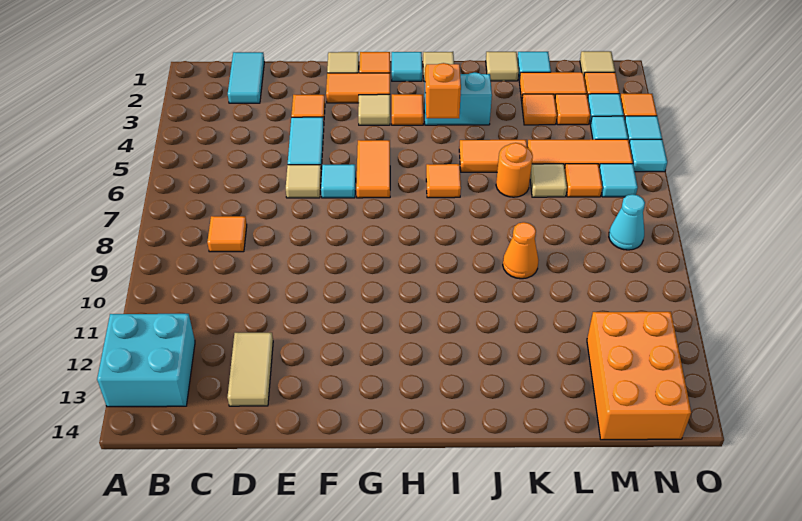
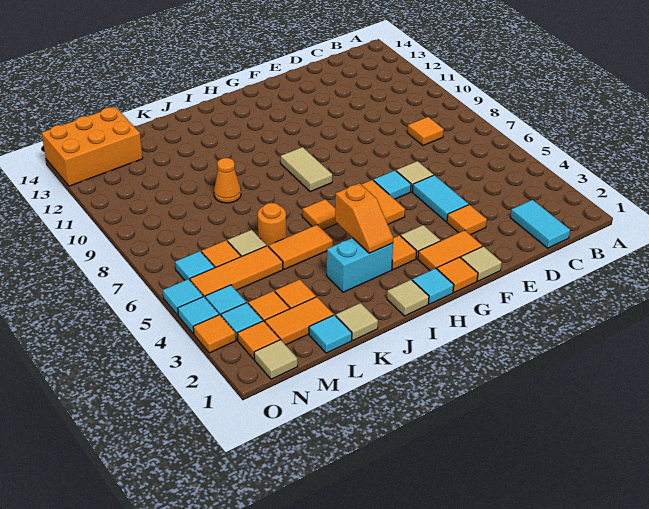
cyan brick A12:B13 level 1 -> none
tan tile D12:D13 level 1 -> tan tile H8:H9 level 1
orange brick M12:N14 level 1 -> orange brick M13:O14 level 1
cyan cone N8 level 1 -> none

